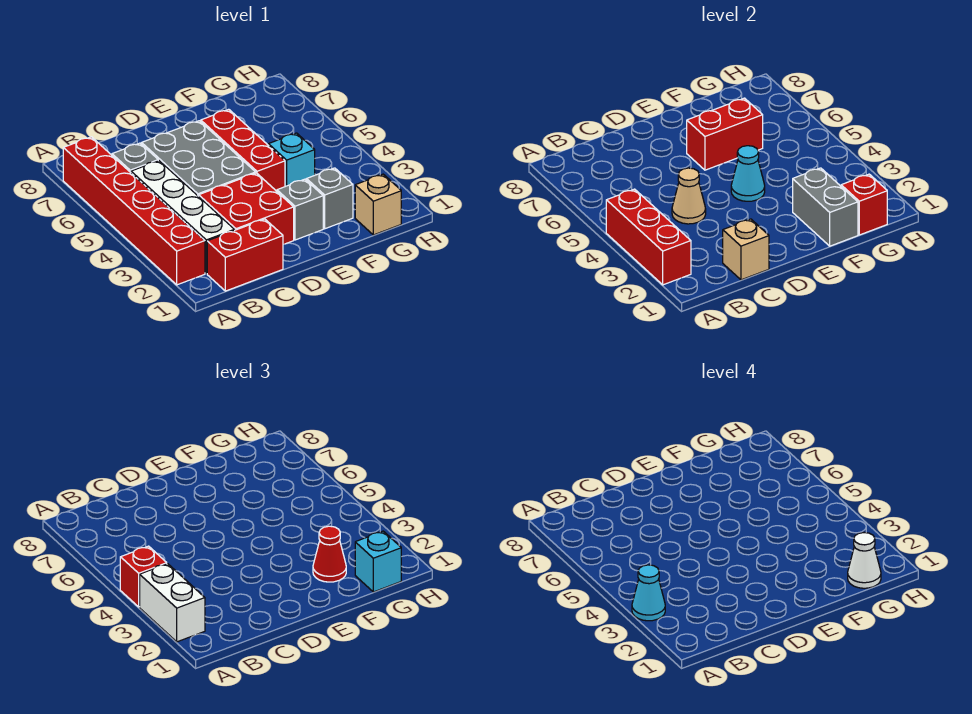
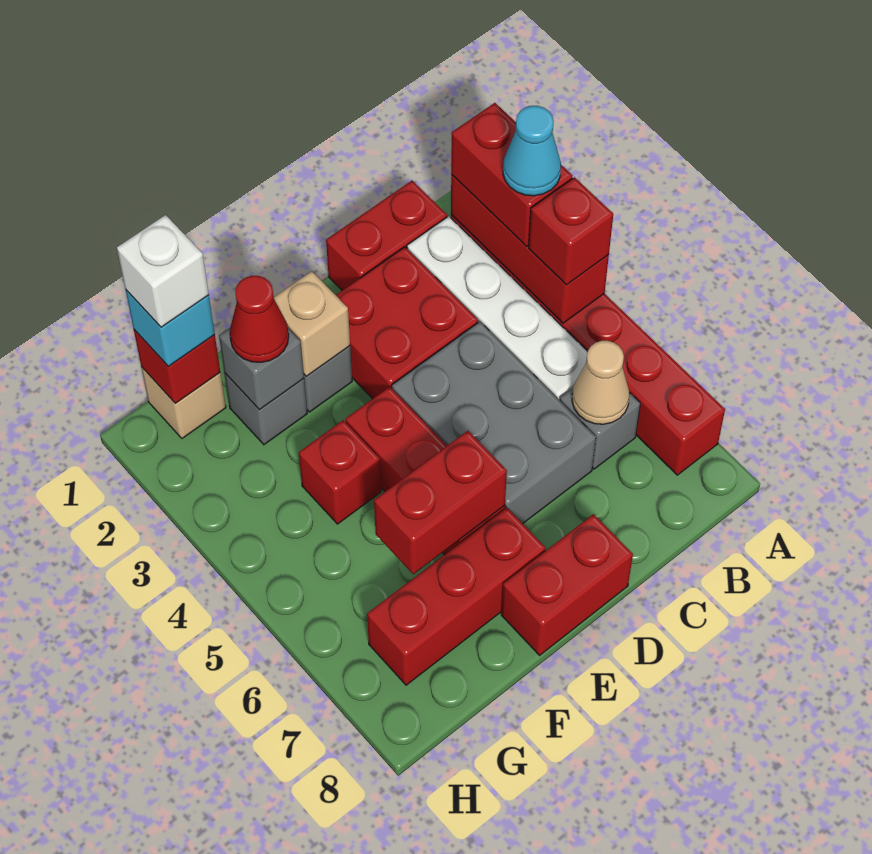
white brick A2:A3 level 3 -> red brick A2:A3 level 3
tan brick C1 level 2 -> tan brick E2 level 2
tan cone C4 level 2 -> tan cone B6 level 2
none -> red brick D8:E8 level 1
cyan cone E4 level 2 -> none
none -> red brick E7:G7 level 1
grey brick F1:F2 level 2 -> grey brick F2 level 2
cyan brick F4 level 1 -> red brick F4 level 1
white cone G1 level 4 -> white brick G1 level 4

